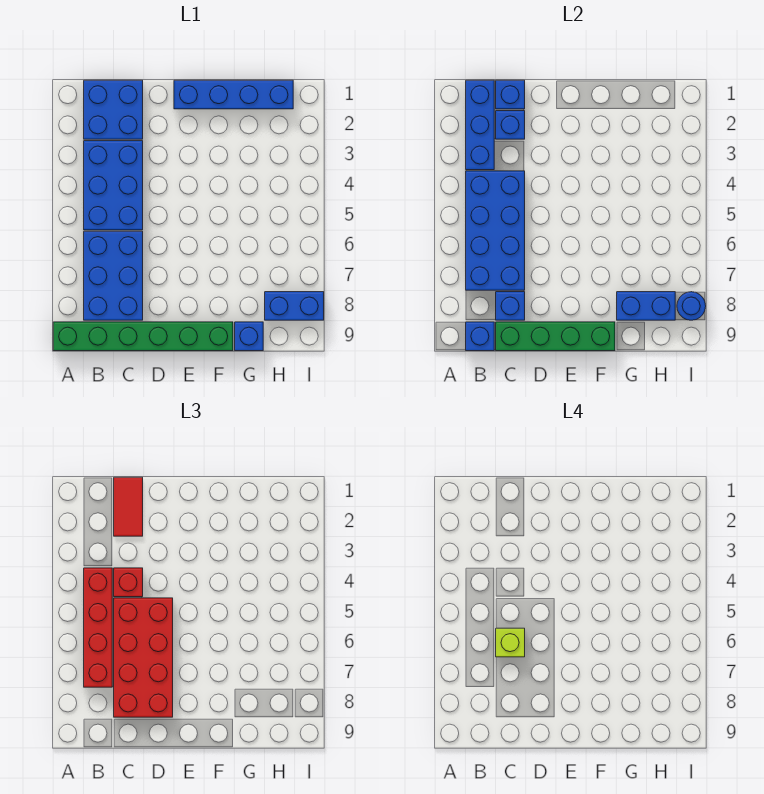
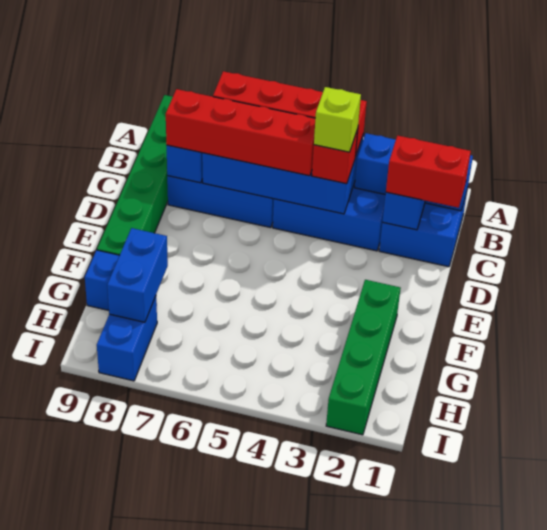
blue brick B9 level 2 -> none
blue brick C1 level 2 -> none
red tile C1:C2 level 3 -> red brick C1:C2 level 3
red brick C5:D8 level 3 -> red brick C5:C8 level 3
lime brick C6 level 4 -> lime brick C4 level 4
green brick C9:F9 level 2 -> green brick F2:I2 level 1
blue brick E1:H1 level 1 -> none
blue round brick I8 level 2 -> none

